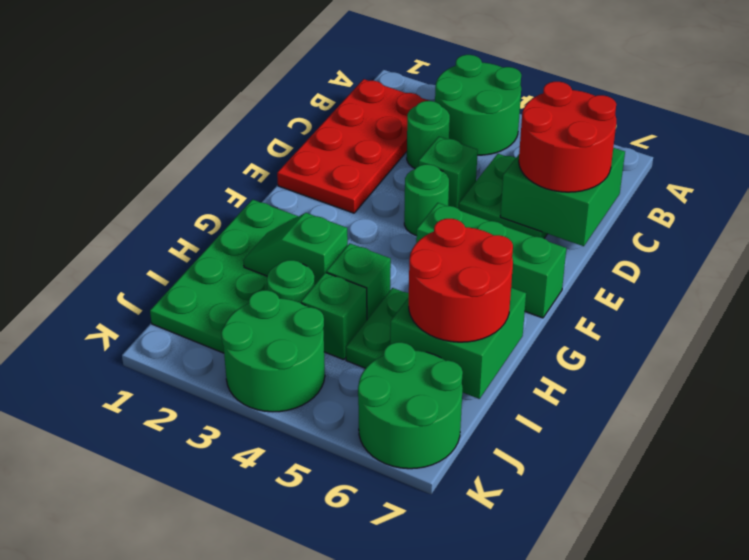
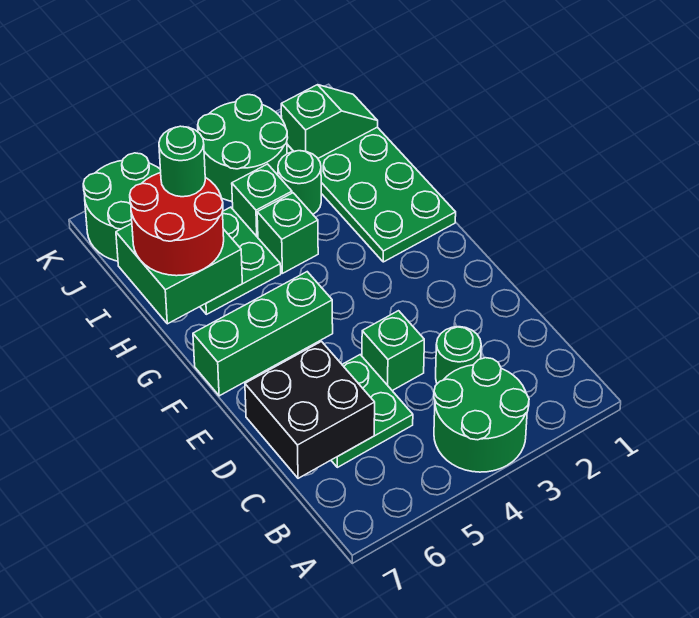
red plate B1:E2 level 1 -> none
green brick C6:D7 level 2 -> black brick C6:D7 level 2
red round brick C6:D7 level 3 -> none
green round brick E4 level 1 -> green round brick I6 level 4
green slope H2:H3 level 2 top 3 -> green slope J1:J2 level 2 top 2

